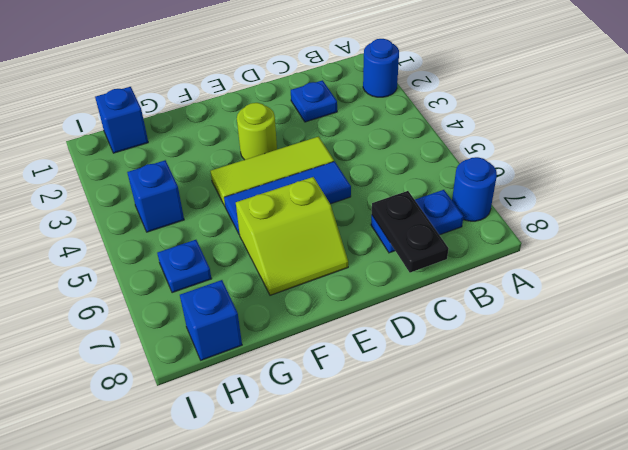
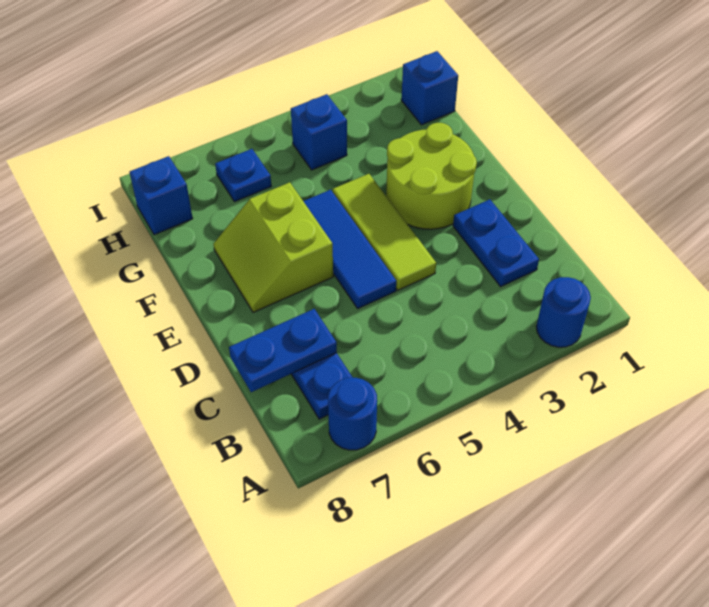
blue plate C2 level 1 -> blue plate C2:D2 level 1
black plate C7:C8 level 2 -> blue plate C7:C8 level 2
lime round brick E3 level 1 -> lime round brick E2:F3 level 1

